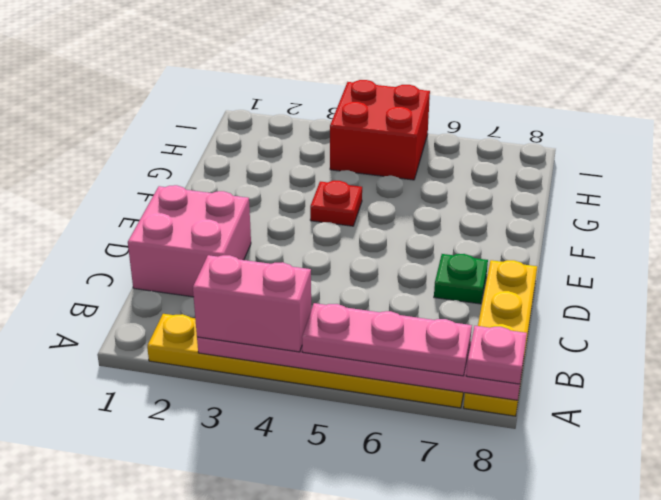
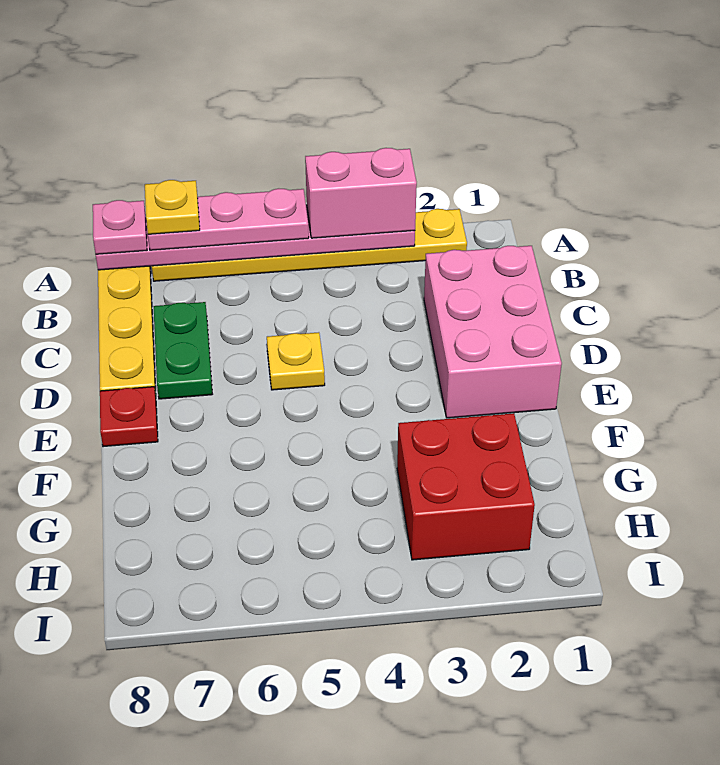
none -> yellow plate A7 level 4
pink brick C1:D2 level 1 -> pink brick C1:E2 level 1
none -> yellow plate D5 level 1
green plate D7 level 1 -> green plate C7:D7 level 1
red plate F4 level 1 -> red plate E8 level 1
red brick H4:I5 level 1 -> red brick G2:H3 level 1

